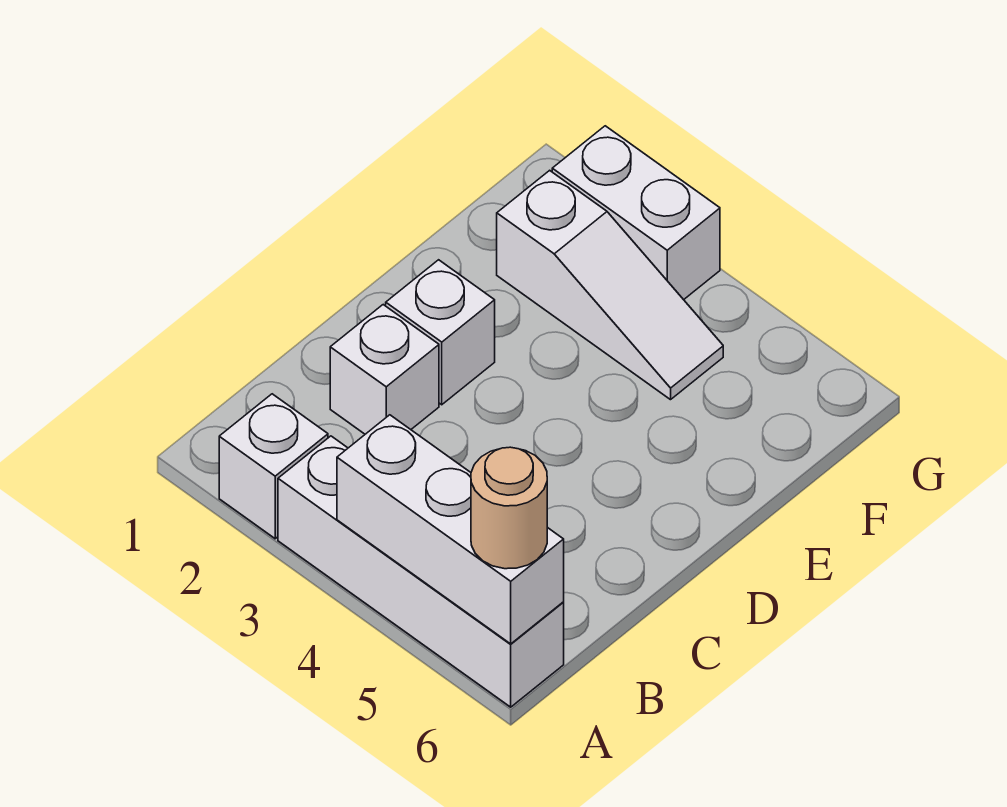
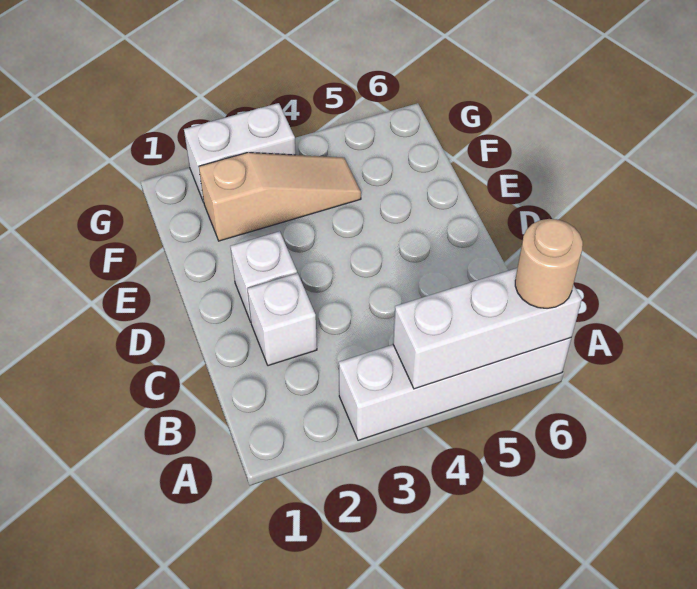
white brick A2 level 1 -> none
white slope F2:F4 level 1 top 2 -> tan slope F2:F4 level 1 top 2

